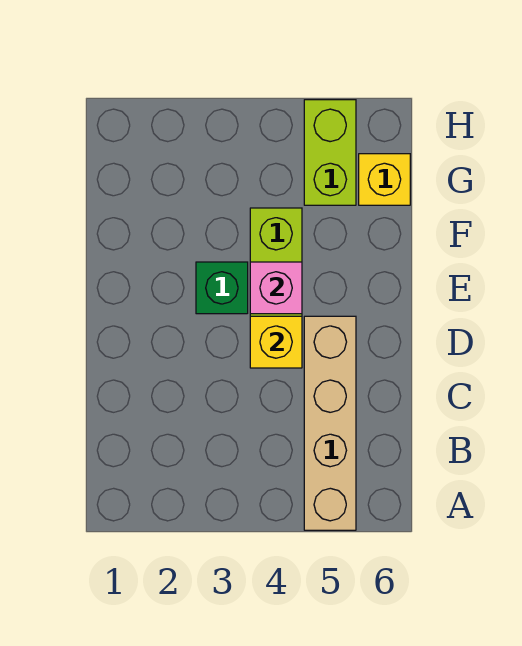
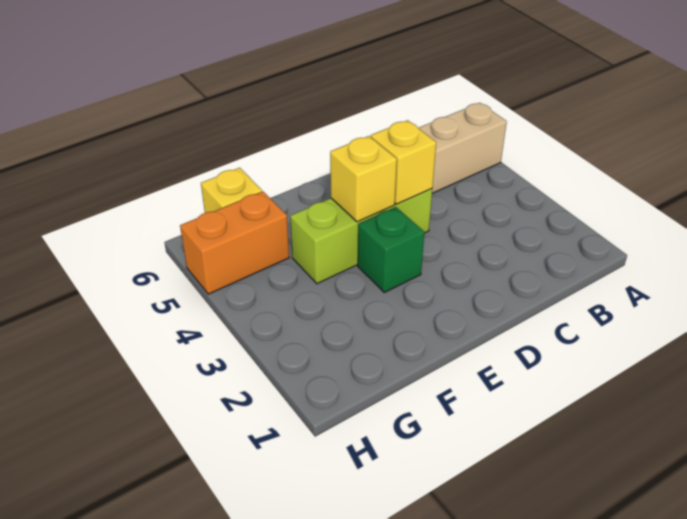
pink brick E4 level 2 -> yellow brick E4 level 2
lime brick G5:H5 level 1 -> orange brick G5:H5 level 1

